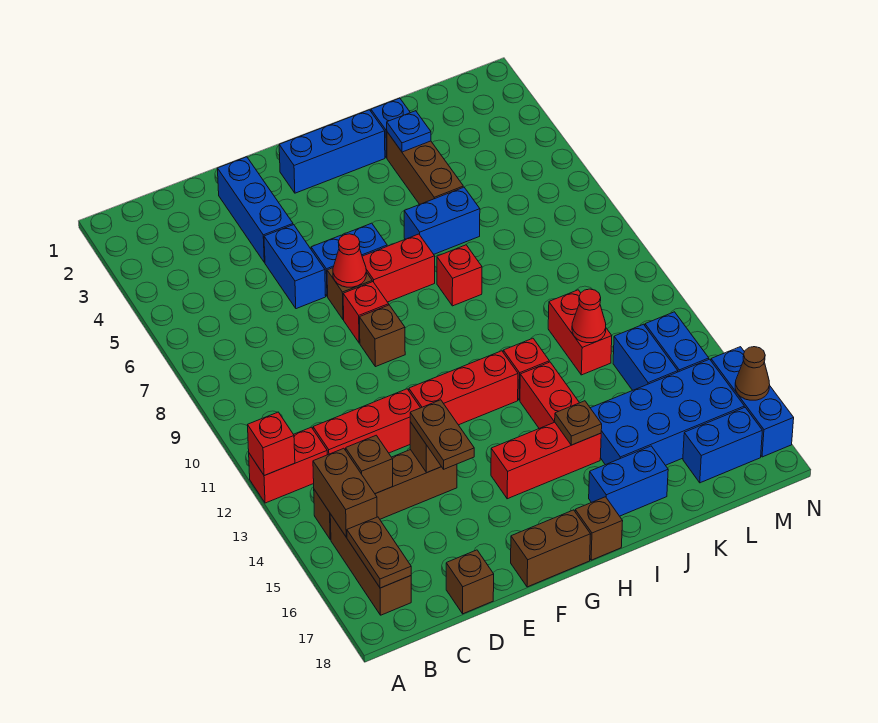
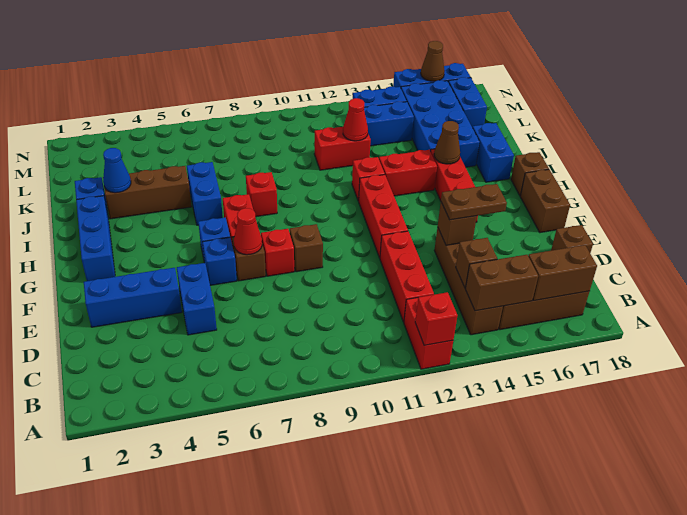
brown plate B16:B17 level 2 -> brown brick B16:B17 level 2
blue brick E5:E6 level 1 -> blue brick D5:E5 level 1
brown plate I15 level 2 -> brown cone I15 level 2
blue plate J3 level 2 -> blue cone J3 level 2

